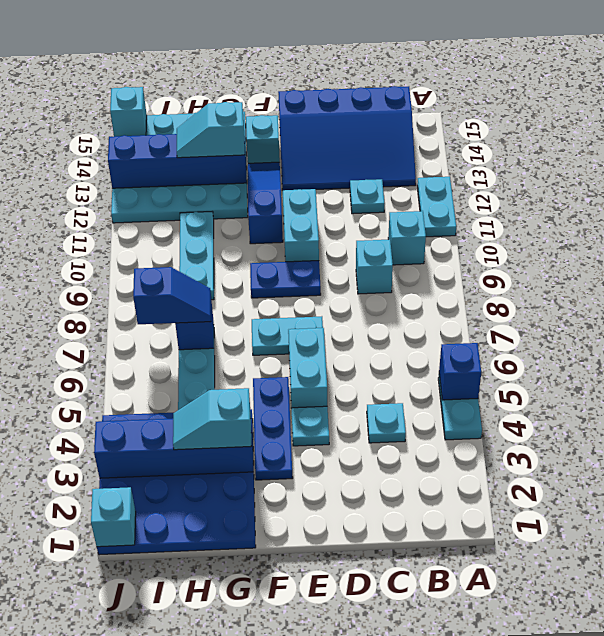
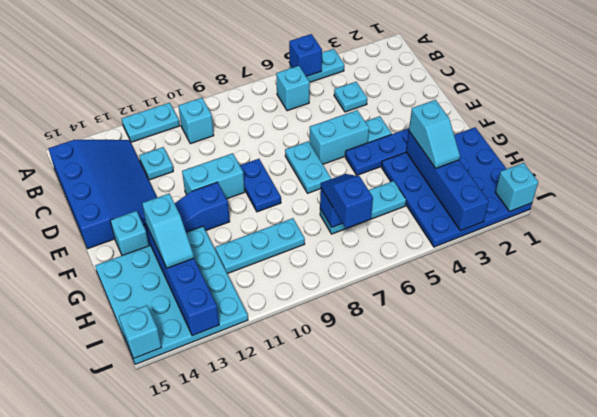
cyan brick C9 level 1 -> cyan brick B6 level 1

